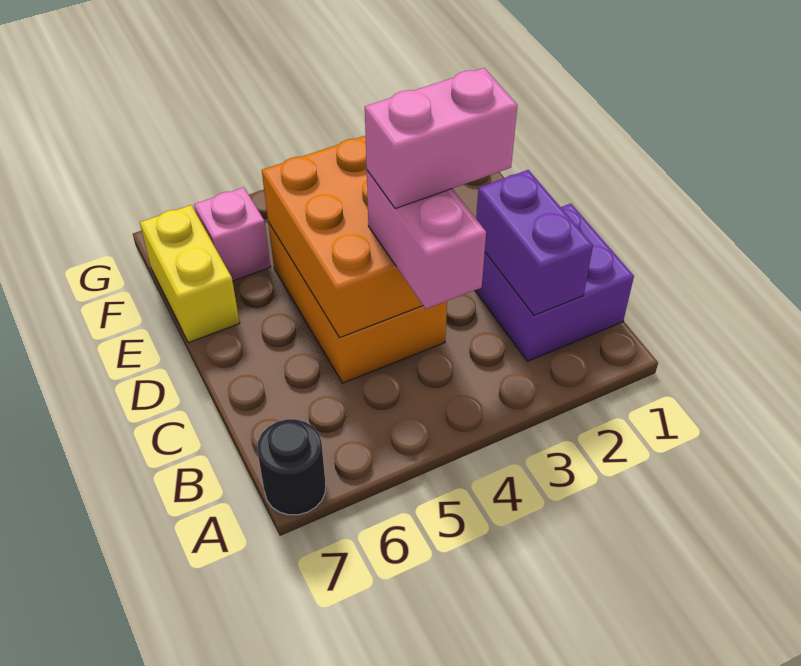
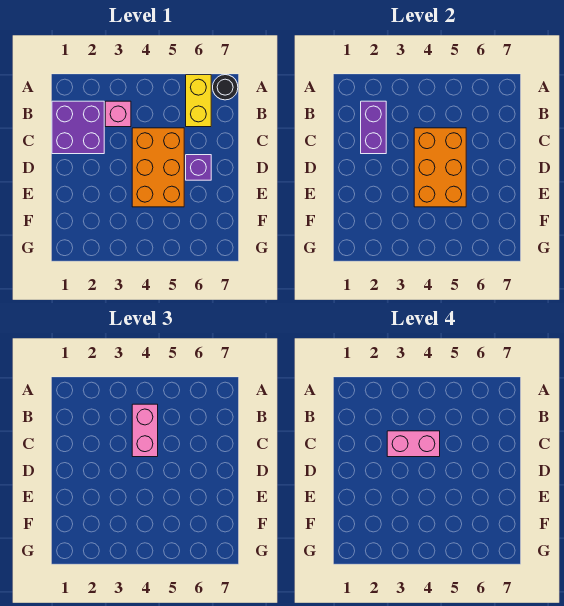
none -> purple brick D6 level 1
yellow brick E7:F7 level 1 -> yellow brick A6:B6 level 1
pink brick F6 level 1 -> pink brick B3 level 1

